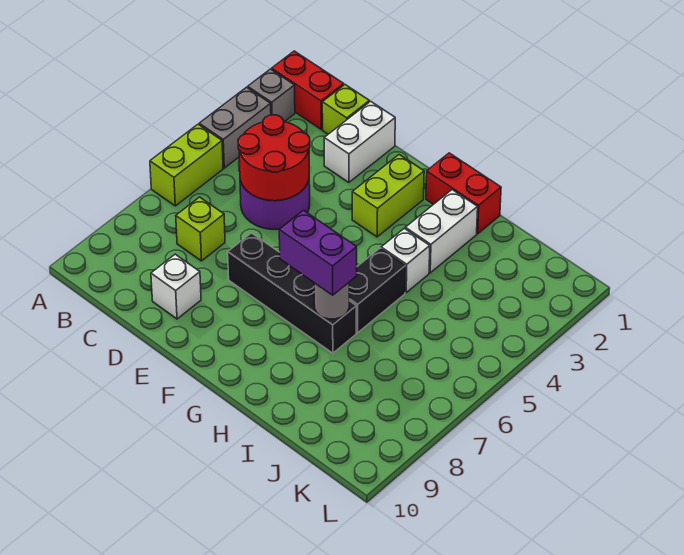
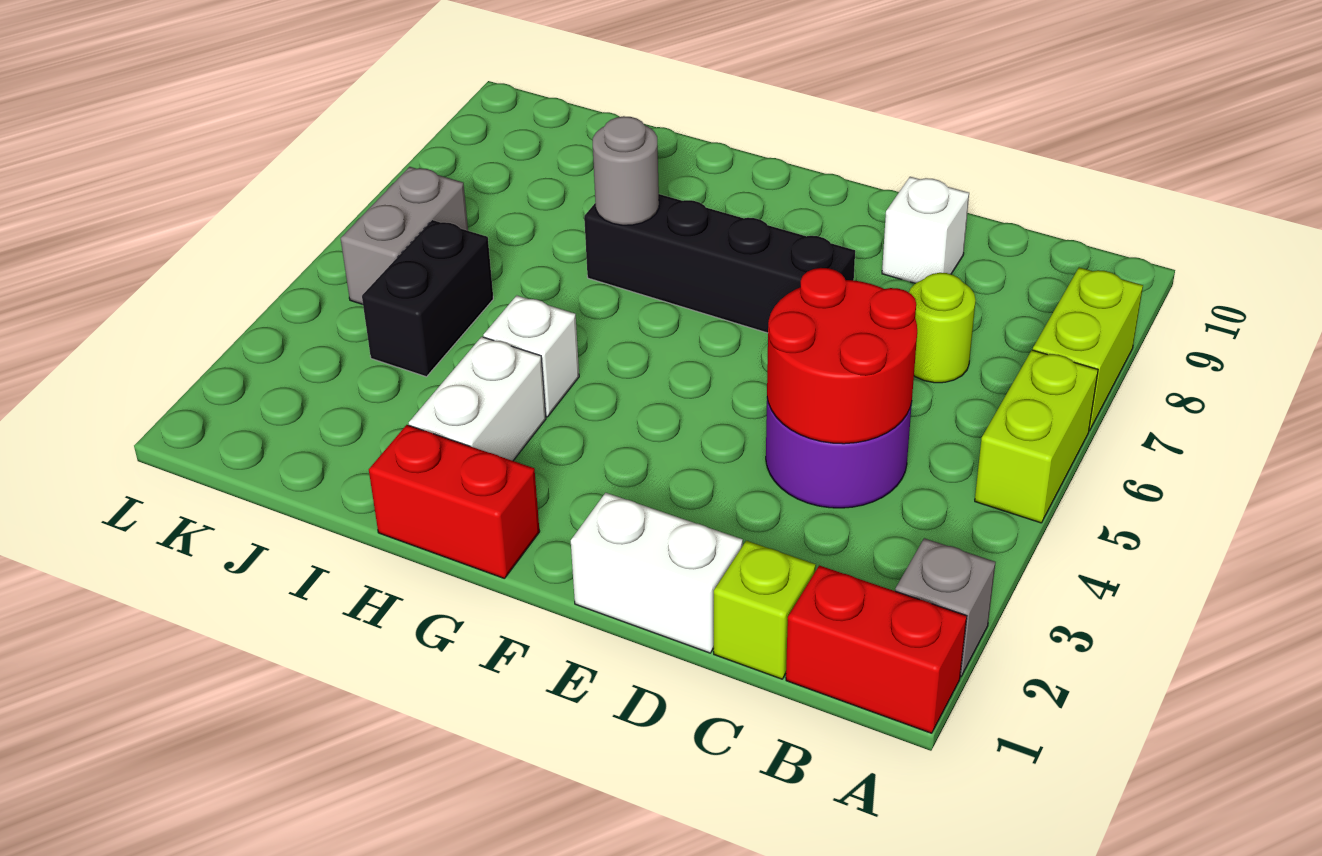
grey brick A3:A4 level 1 -> grey brick K5:K6 level 1
lime brick C7 level 1 -> lime round brick C7 level 1
white brick D1:D2 level 1 -> white brick D1:E1 level 1
lime brick F2:F3 level 1 -> lime brick A7:A8 level 1
purple brick G7:H7 level 3 -> none
black brick H5:H6 level 1 -> black brick J4:J5 level 1

